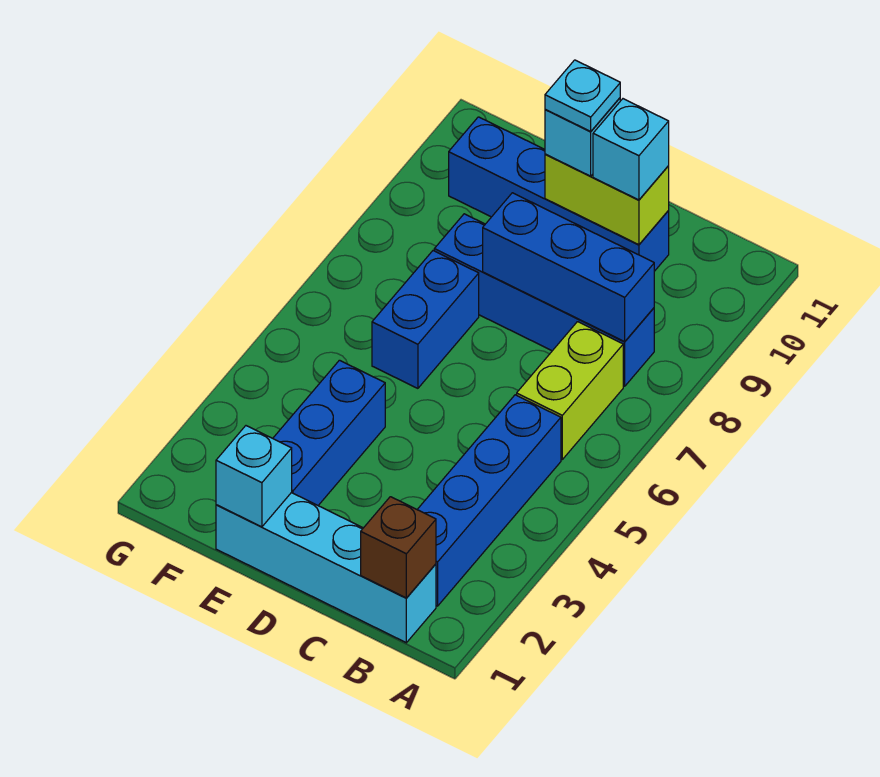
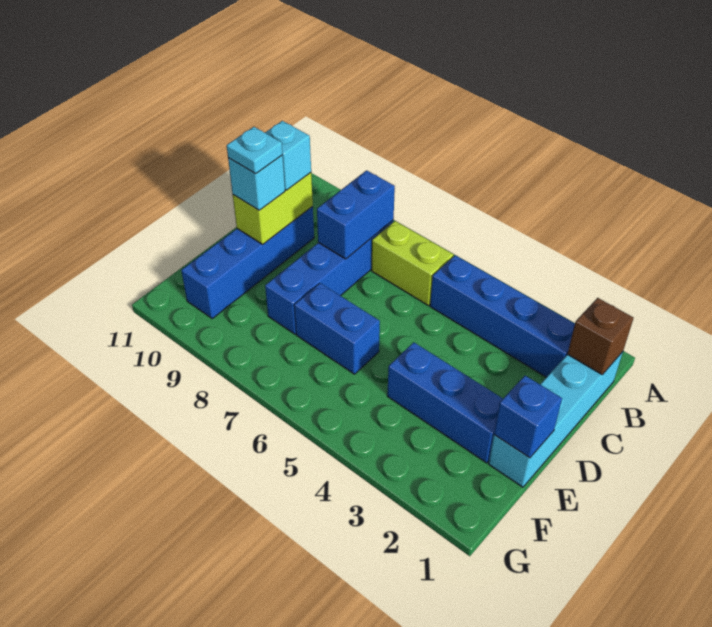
blue brick B8:D8 level 2 -> blue brick B8:C8 level 2
cyan brick E1 level 2 -> blue brick E1 level 2

